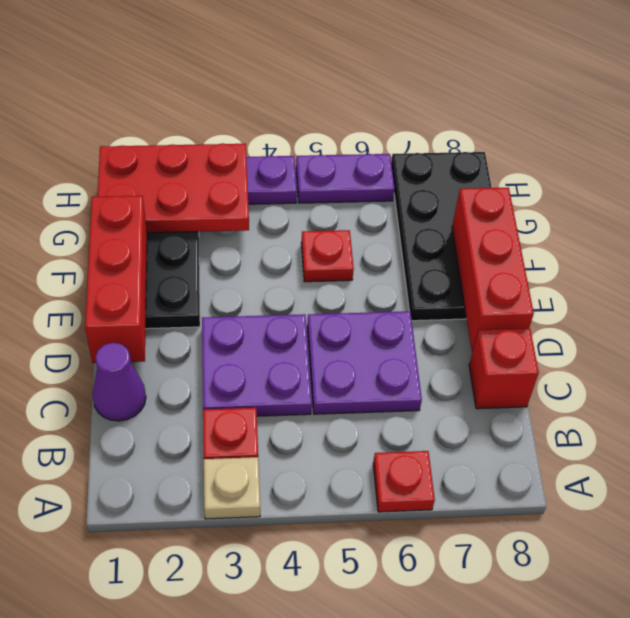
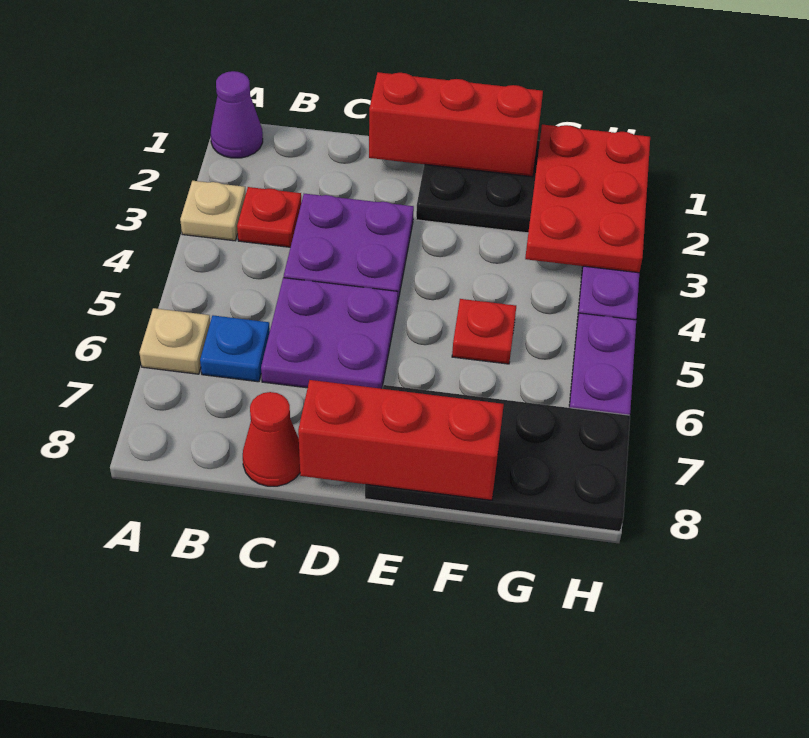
red plate A6 level 1 -> tan plate A6 level 1
none -> blue plate B6 level 1
purple cone C1 level 1 -> purple cone A1 level 1
red brick C8 level 1 -> red cone C8 level 1

